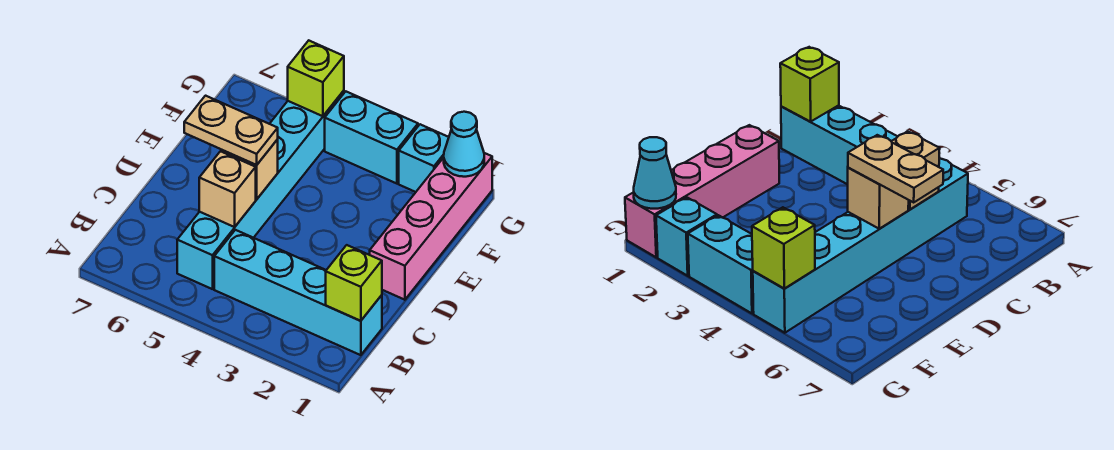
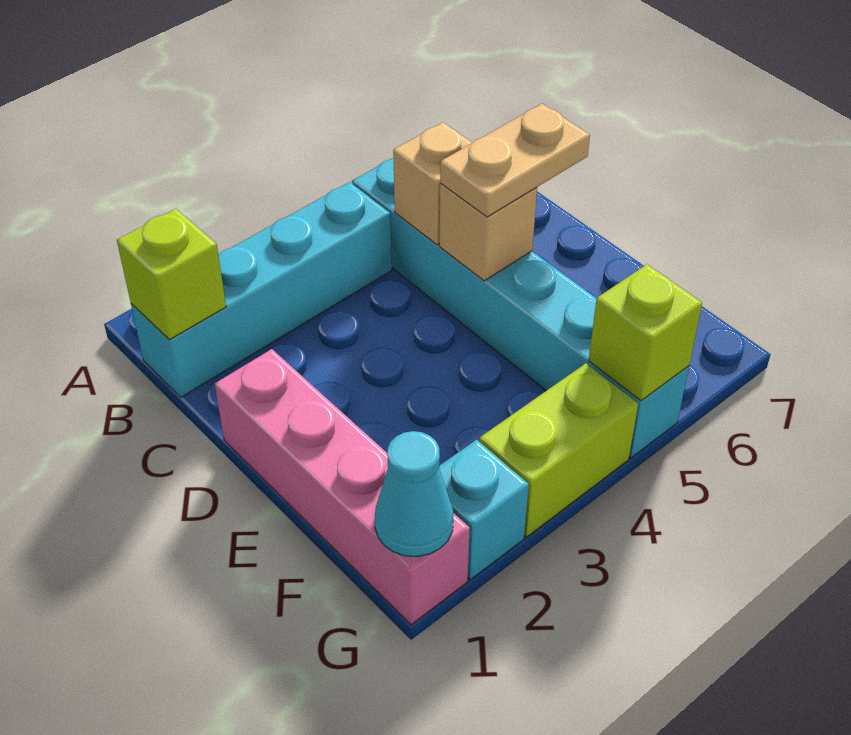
cyan brick G3:G4 level 1 -> lime brick G3:G4 level 1

